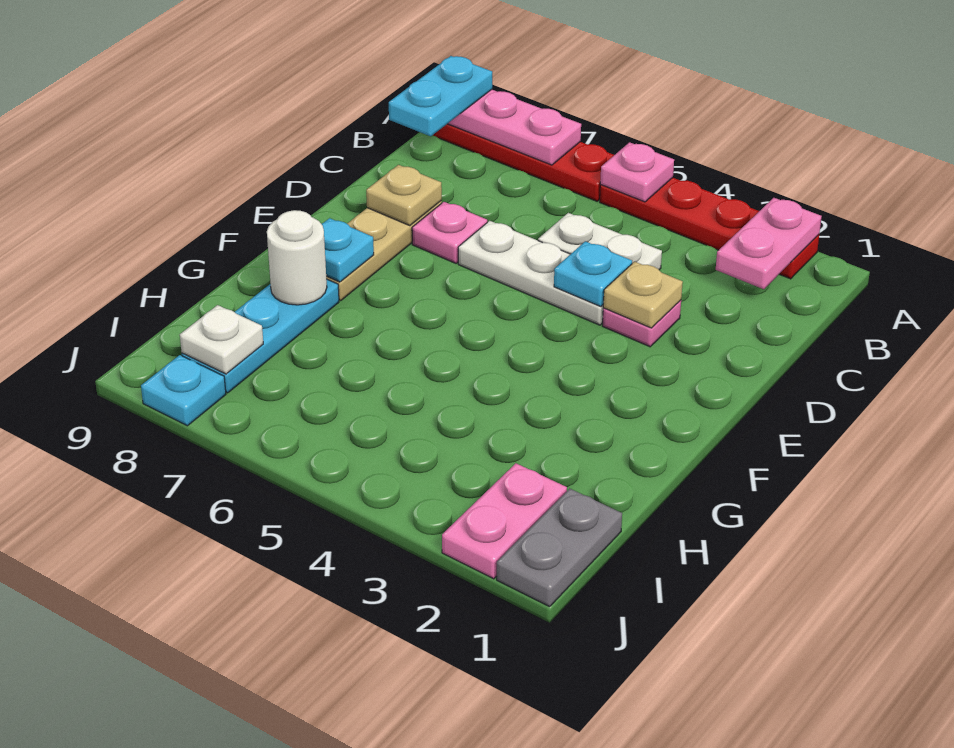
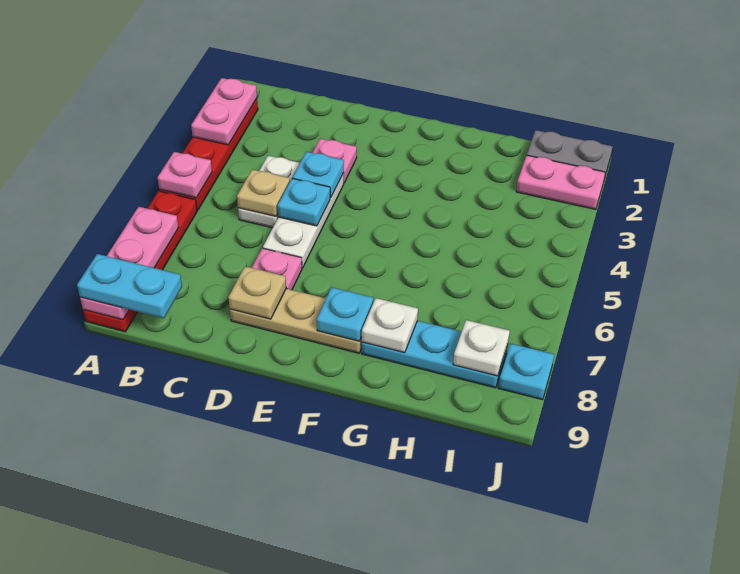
pink plate A2:B2 level 2 -> pink plate A2:A3 level 2
tan plate D3 level 2 -> tan plate C5 level 2
none -> cyan plate D5 level 2
white round brick G8 level 2 -> white plate G8 level 2

